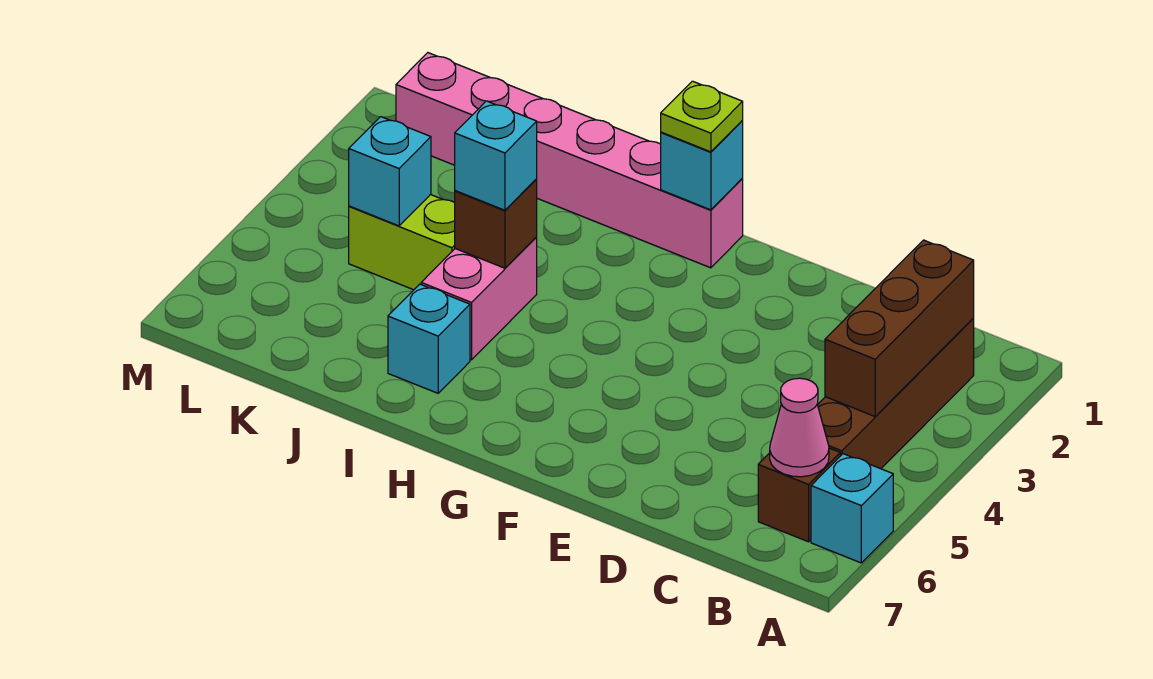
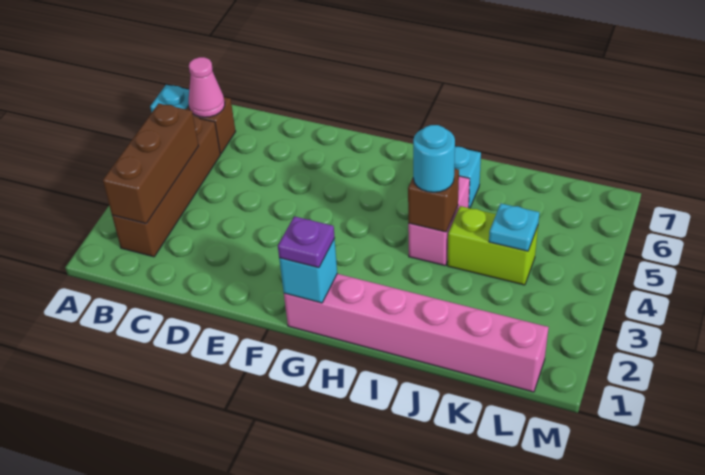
lime plate G1 level 3 -> purple plate G1 level 3
cyan brick I4 level 3 -> cyan round brick I4 level 3
cyan brick K4 level 2 -> cyan plate K4 level 2

